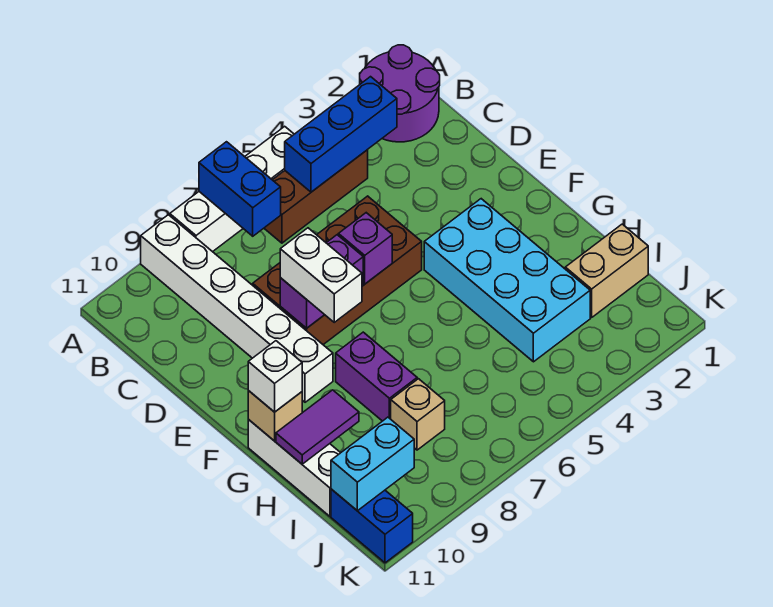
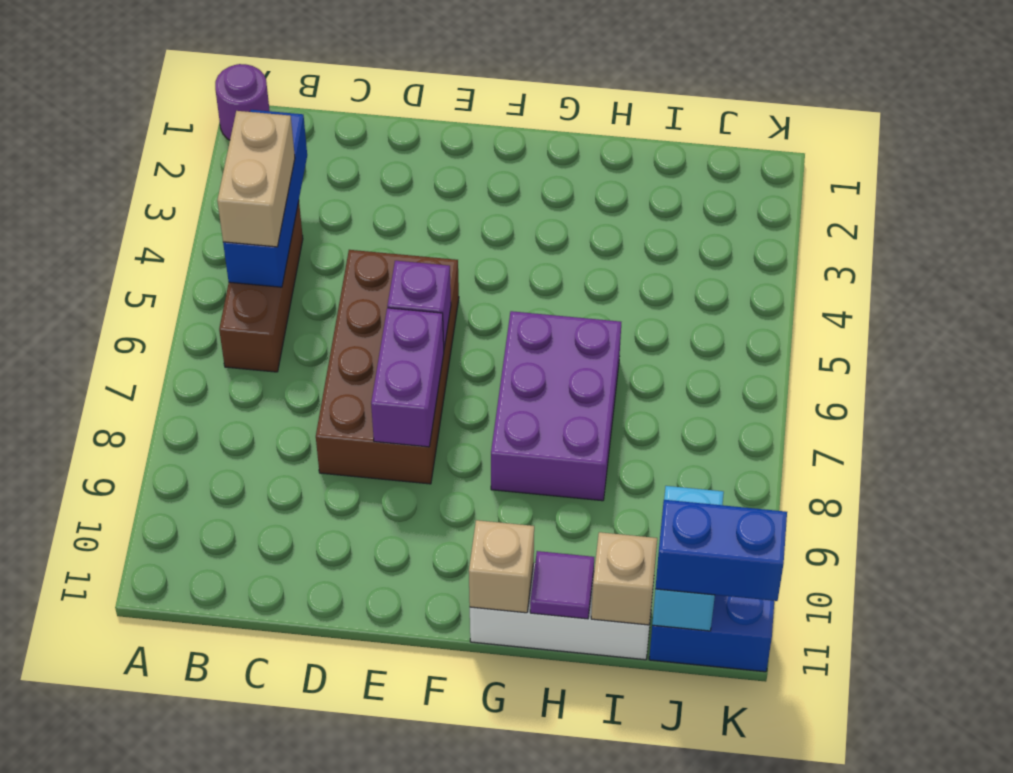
purple round brick A1:B2 level 1 -> purple round brick A1 level 1
white brick A5:A8 level 1 -> none
blue brick A7:B7 level 2 -> blue brick J11:K11 level 3
white brick A9:F9 level 1 -> none
white brick E8:F8 level 3 -> none
cyan brick F3:I4 level 1 -> none
purple brick G8:H8 level 1 -> purple brick G6:H8 level 1
white brick G11 level 3 -> none
purple tile H10:H11 level 2 -> purple tile H11 level 2
tan brick I1:I2 level 1 -> tan brick B4:B5 level 3
tan brick I8 level 1 -> tan brick I11 level 2

